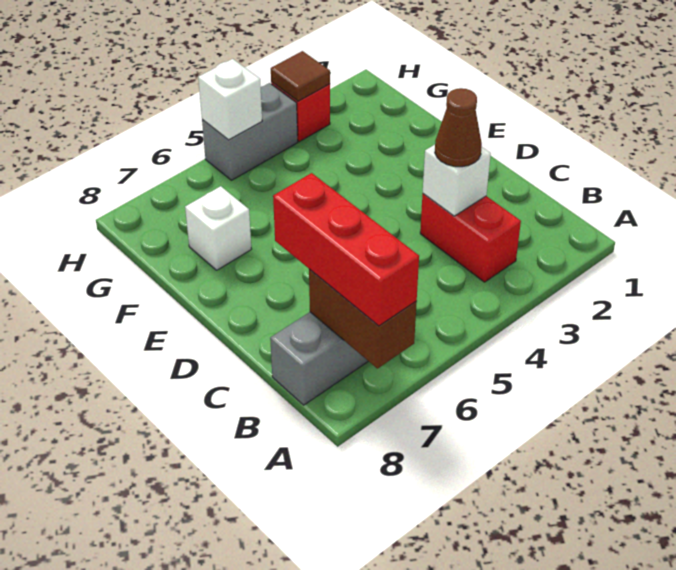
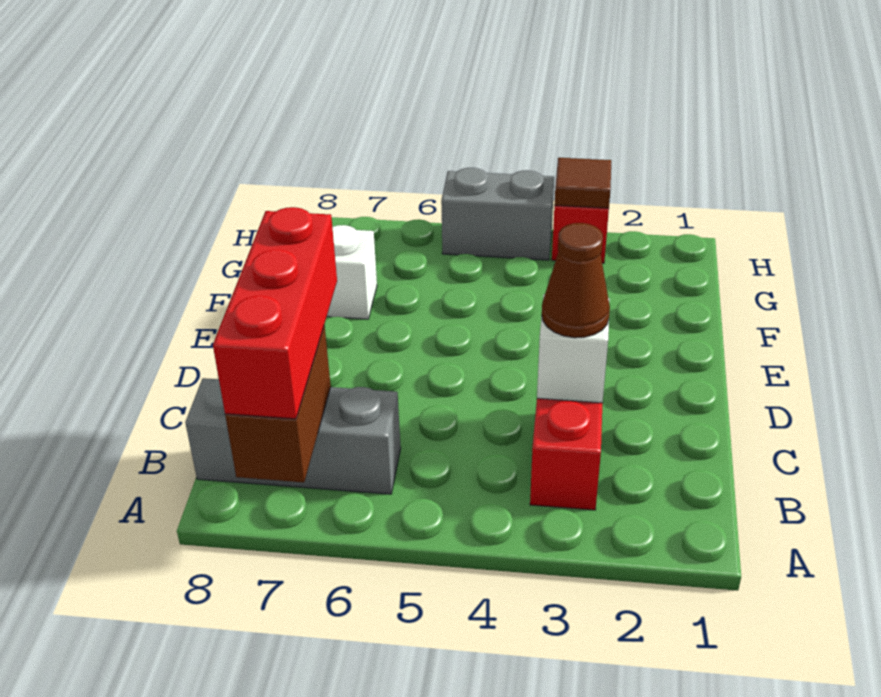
white brick H5 level 2 -> none

